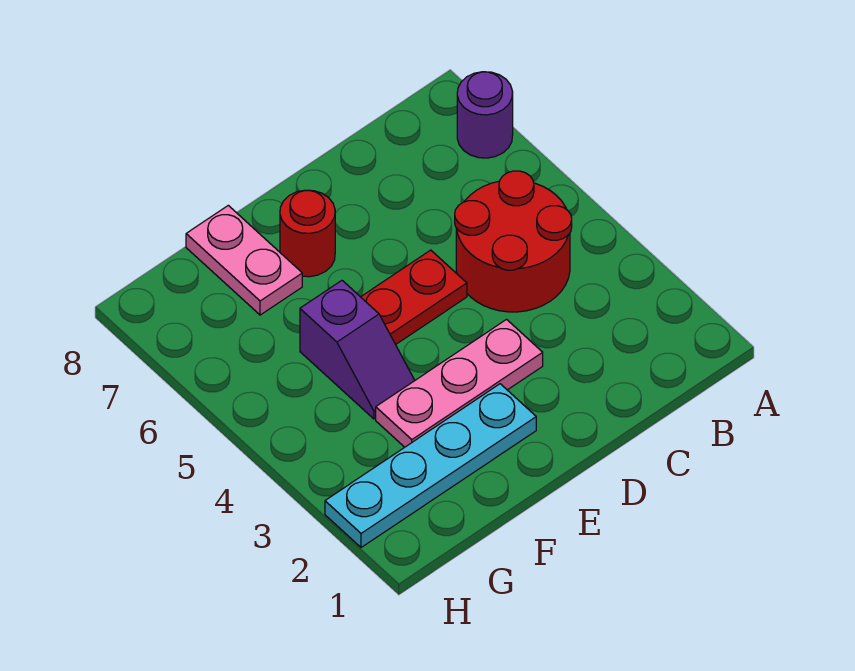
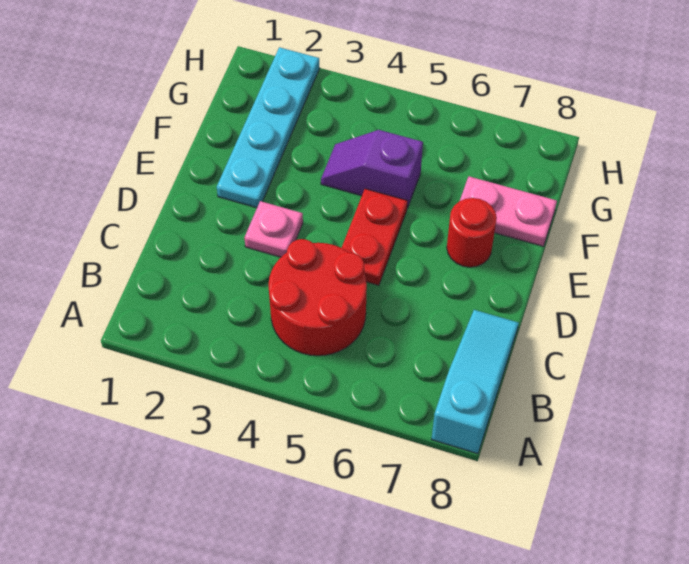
purple round brick A7 level 1 -> none
none -> cyan slope A8:C8 level 1 top A
pink plate D3:F3 level 1 -> pink plate D3 level 1

